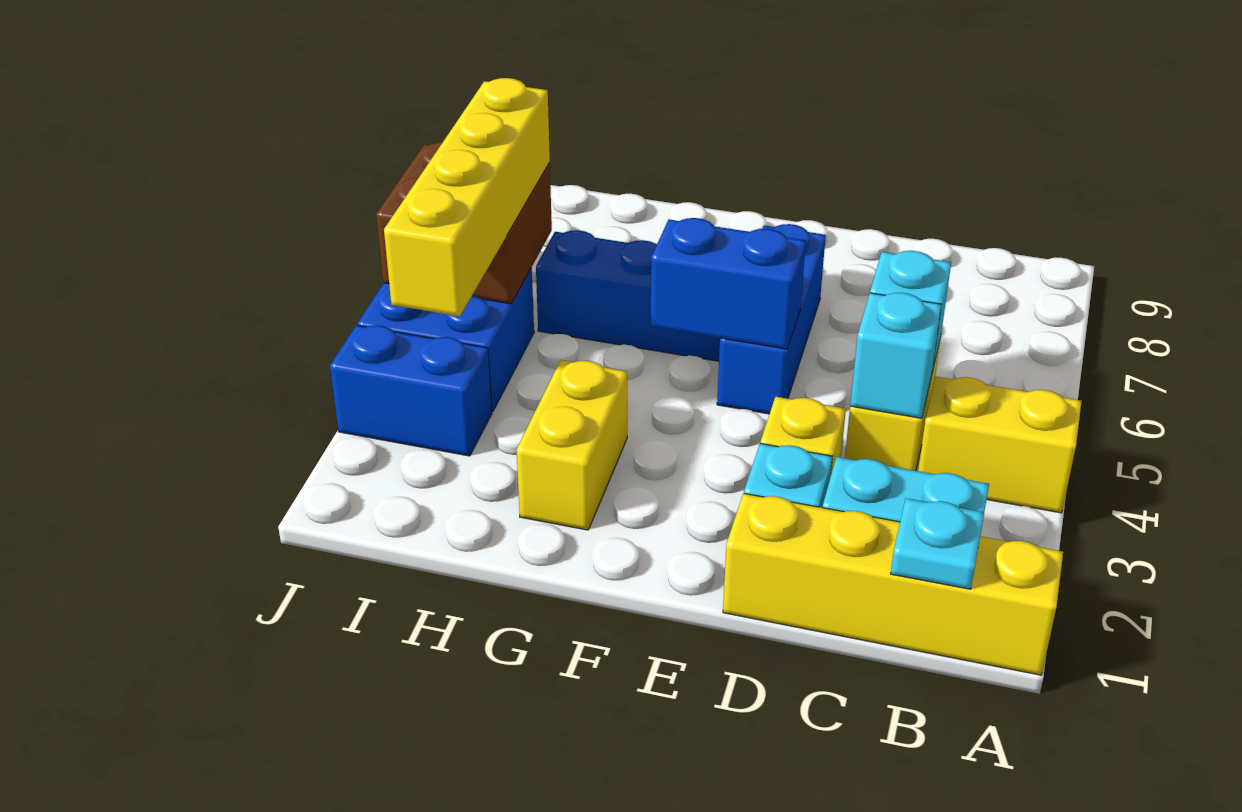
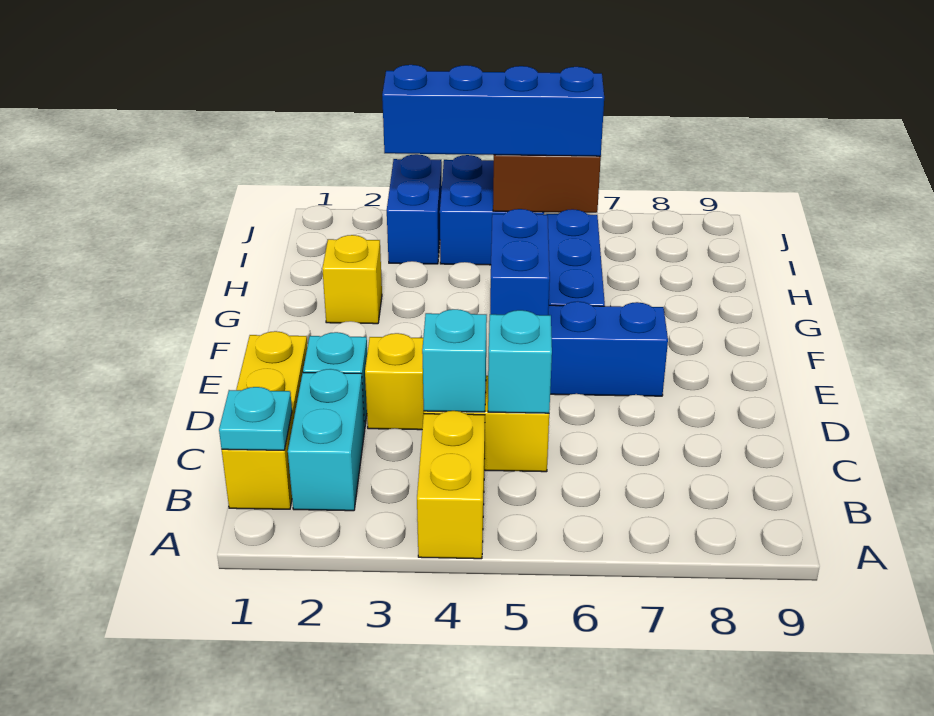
yellow brick A1:D1 level 1 -> yellow brick B1:D1 level 1
yellow brick G2:G3 level 1 -> yellow brick G2 level 1
yellow brick I3:I6 level 3 -> blue brick I3:I6 level 3

